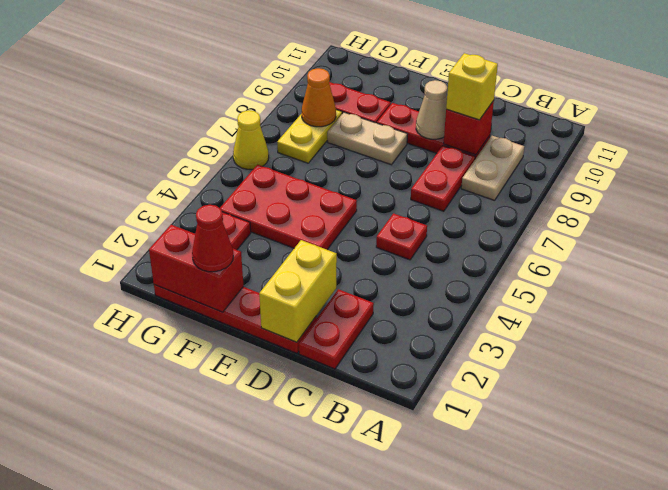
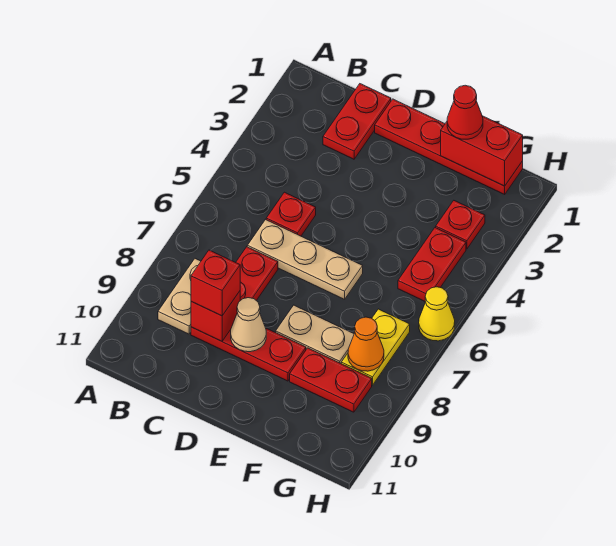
none -> tan plate C6:E6 level 1
yellow brick C9 level 3 -> red brick C9 level 3
yellow brick D1:D2 level 2 -> none
red plate E4:G5 level 1 -> red plate G4:G5 level 1

